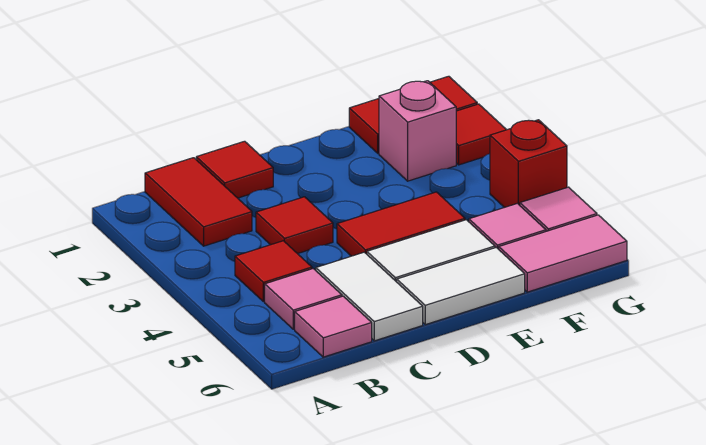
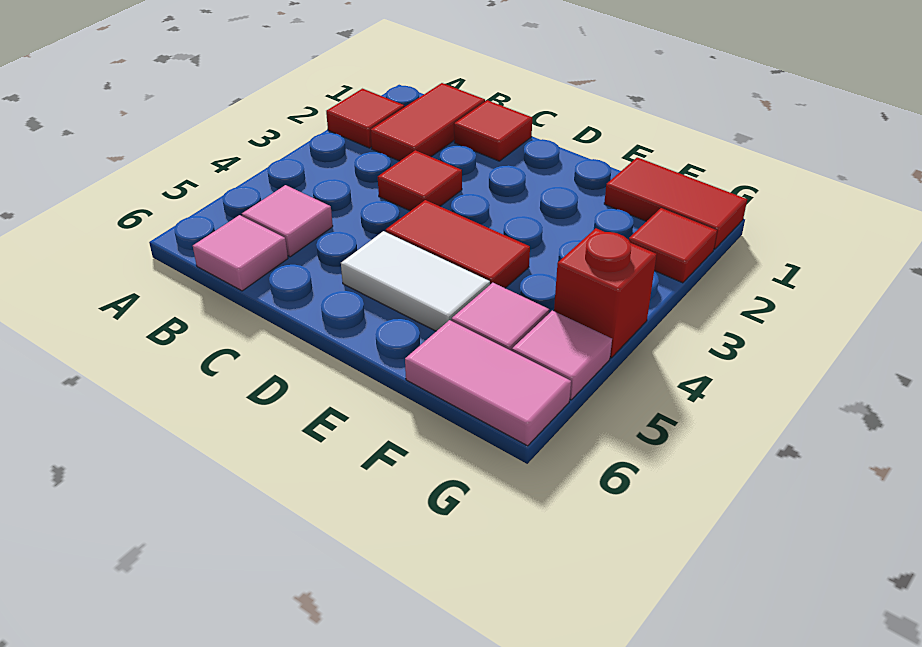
red tile B4 level 1 -> red tile A2 level 1
white tile C5:C6 level 1 -> none
white tile D6:E6 level 1 -> none
pink brick F2 level 1 -> none

